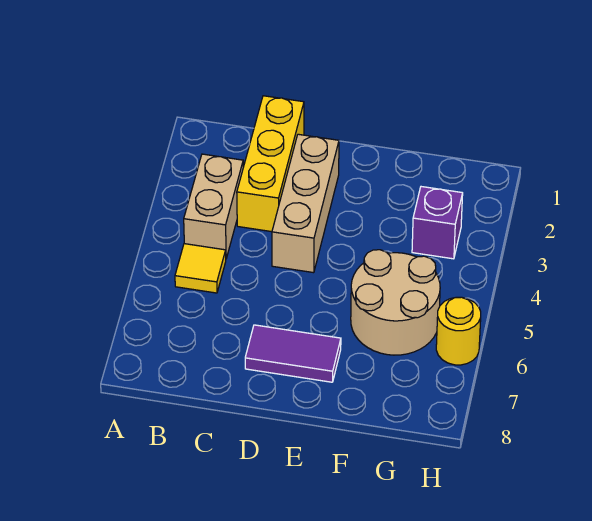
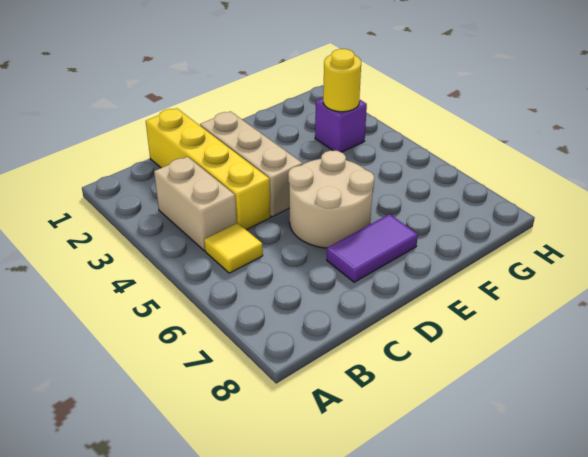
yellow brick C1:C3 level 1 -> yellow brick C1:C4 level 1
tan round brick F5:G6 level 1 -> tan round brick D5:E6 level 1
yellow round brick H6 level 1 -> yellow round brick G3 level 2

